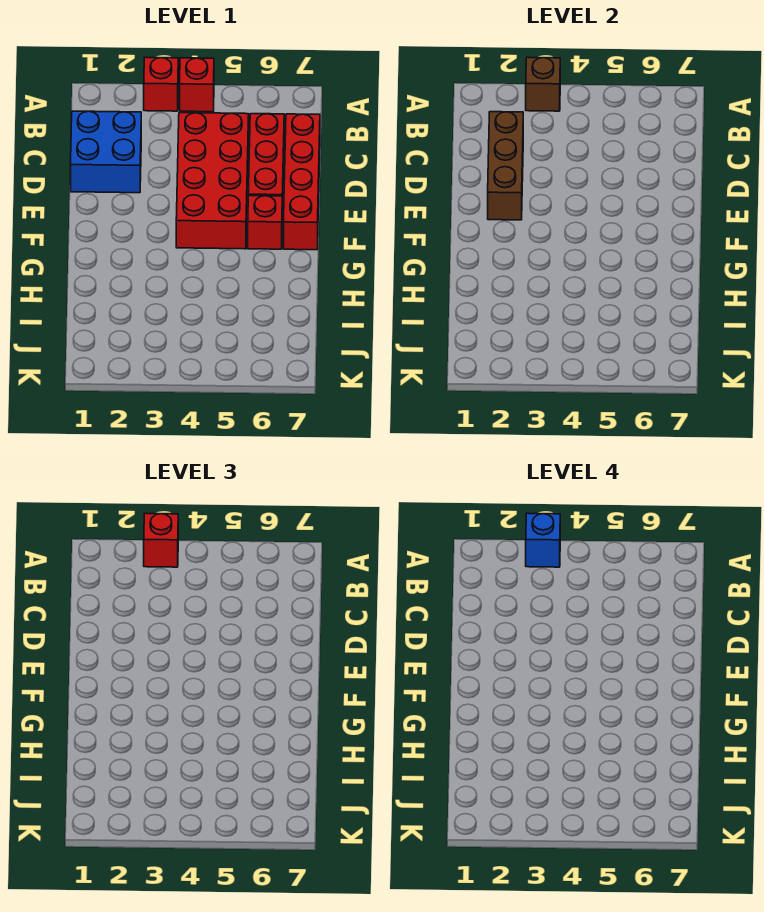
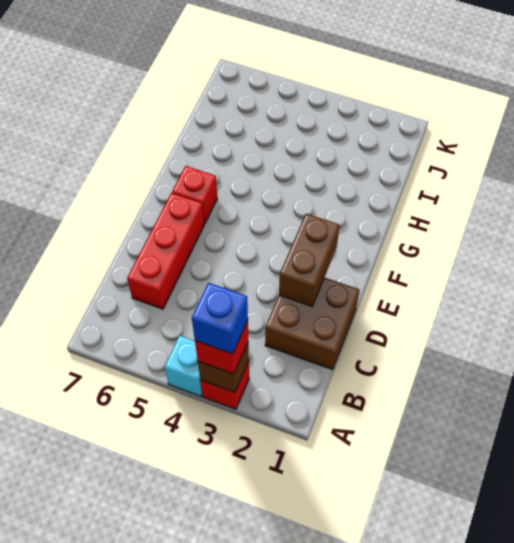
red brick A4 level 1 -> cyan brick A4 level 1
blue brick C1:D2 level 1 -> brown brick C1:D2 level 1
brown brick C2:E2 level 2 -> brown brick D2:E2 level 2
red brick C4:F5 level 1 -> none
red brick C7:F7 level 1 -> none

